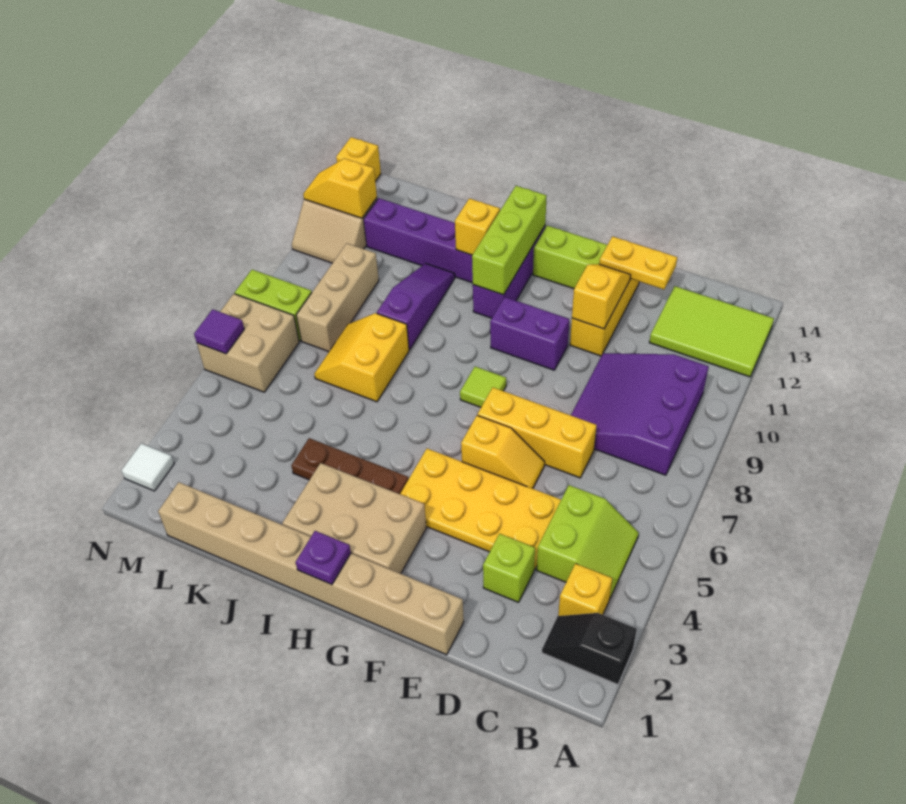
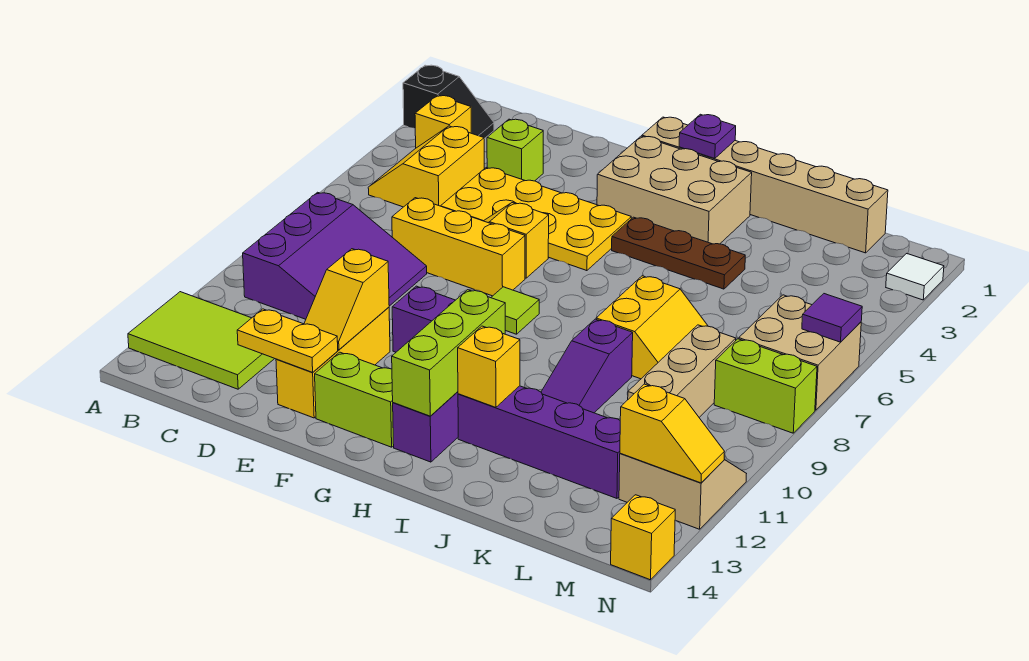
lime slope B4:C5 level 1 top C -> yellow slope B4:C5 level 1 top C
tan brick E1:L1 level 1 -> tan brick G1:L1 level 1

